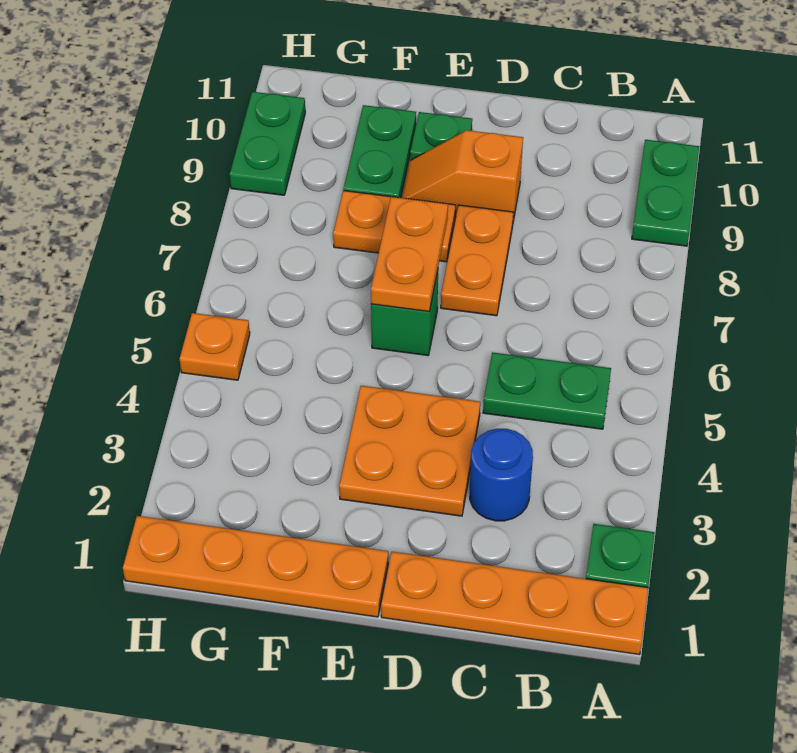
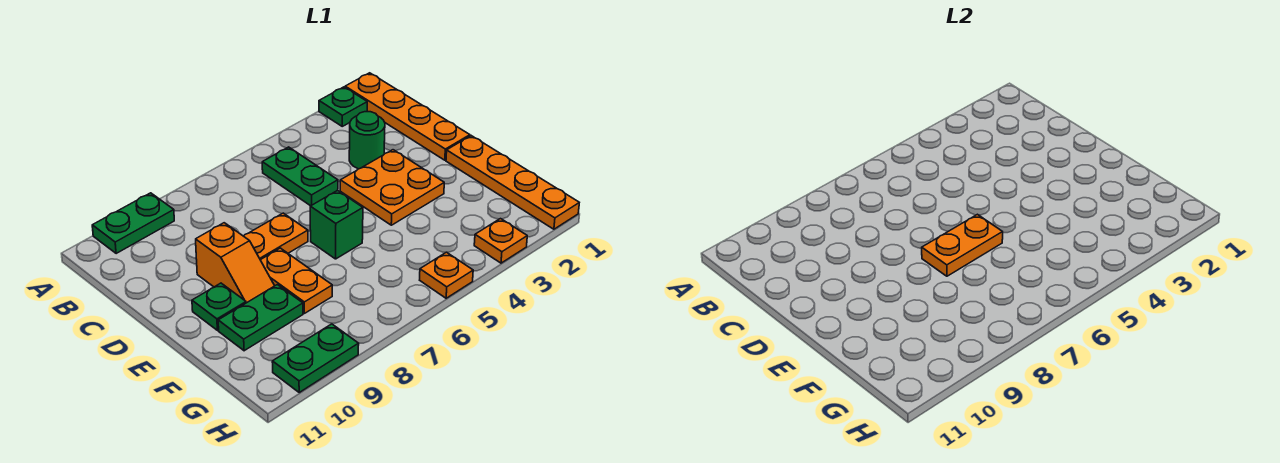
blue round brick C3 level 1 -> green round brick C3 level 1
none -> orange plate H3 level 1

